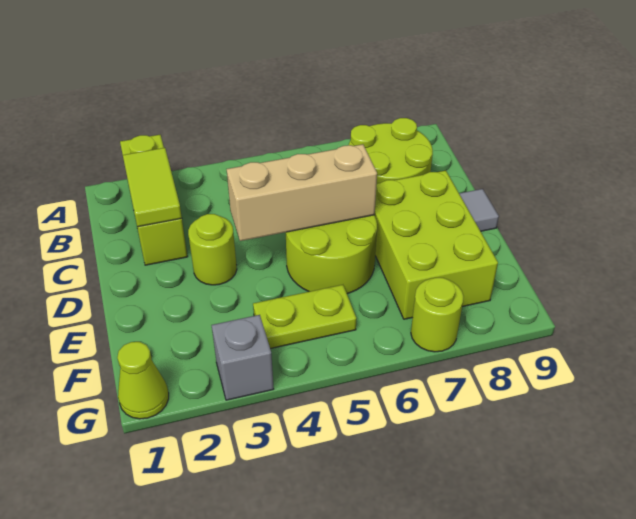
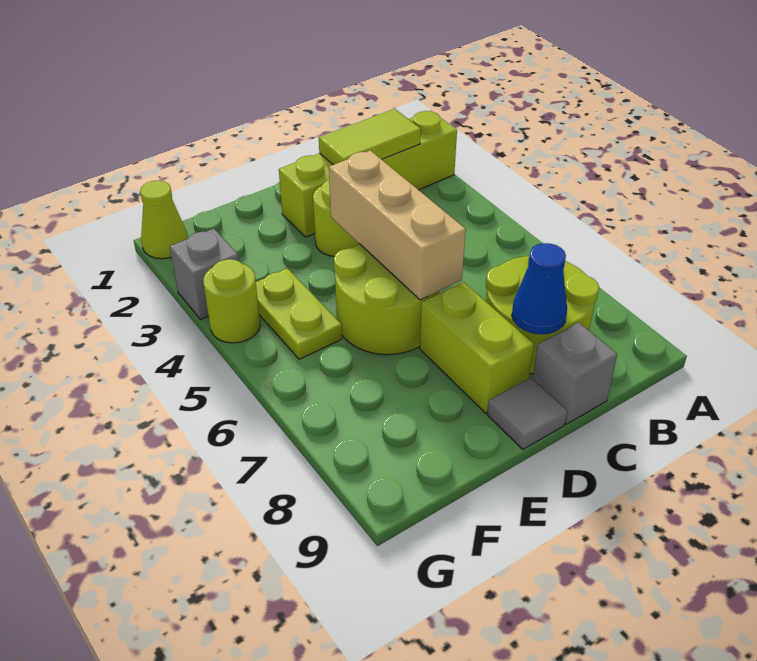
lime brick A2:C2 level 1 -> lime brick A2:D2 level 1
none -> blue cone C8 level 2
none -> grey brick C9 level 1
lime brick D7:F8 level 1 -> lime brick D7:D8 level 1
lime round brick G7 level 1 -> lime round brick G4 level 1

